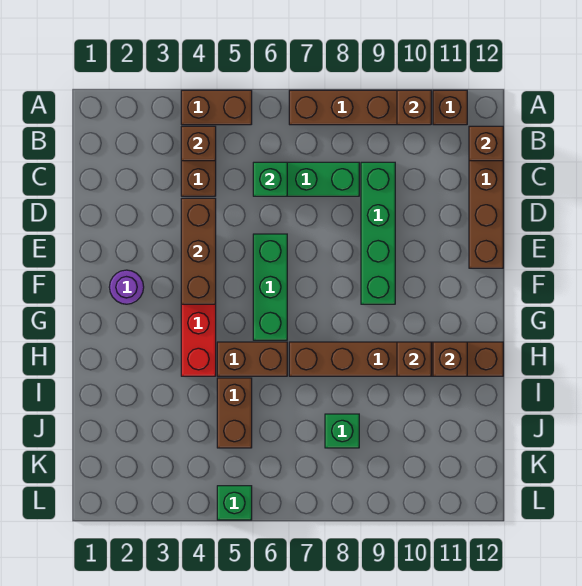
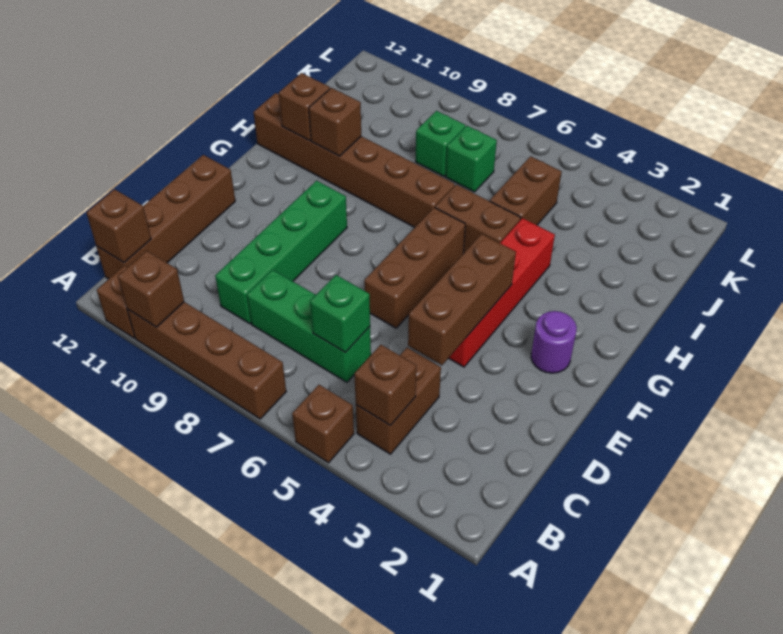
brown brick A4:A5 level 1 -> brown brick A5 level 1
green brick E6:G6 level 1 -> brown brick E6:G6 level 1
green brick L5 level 1 -> green brick J7 level 1

